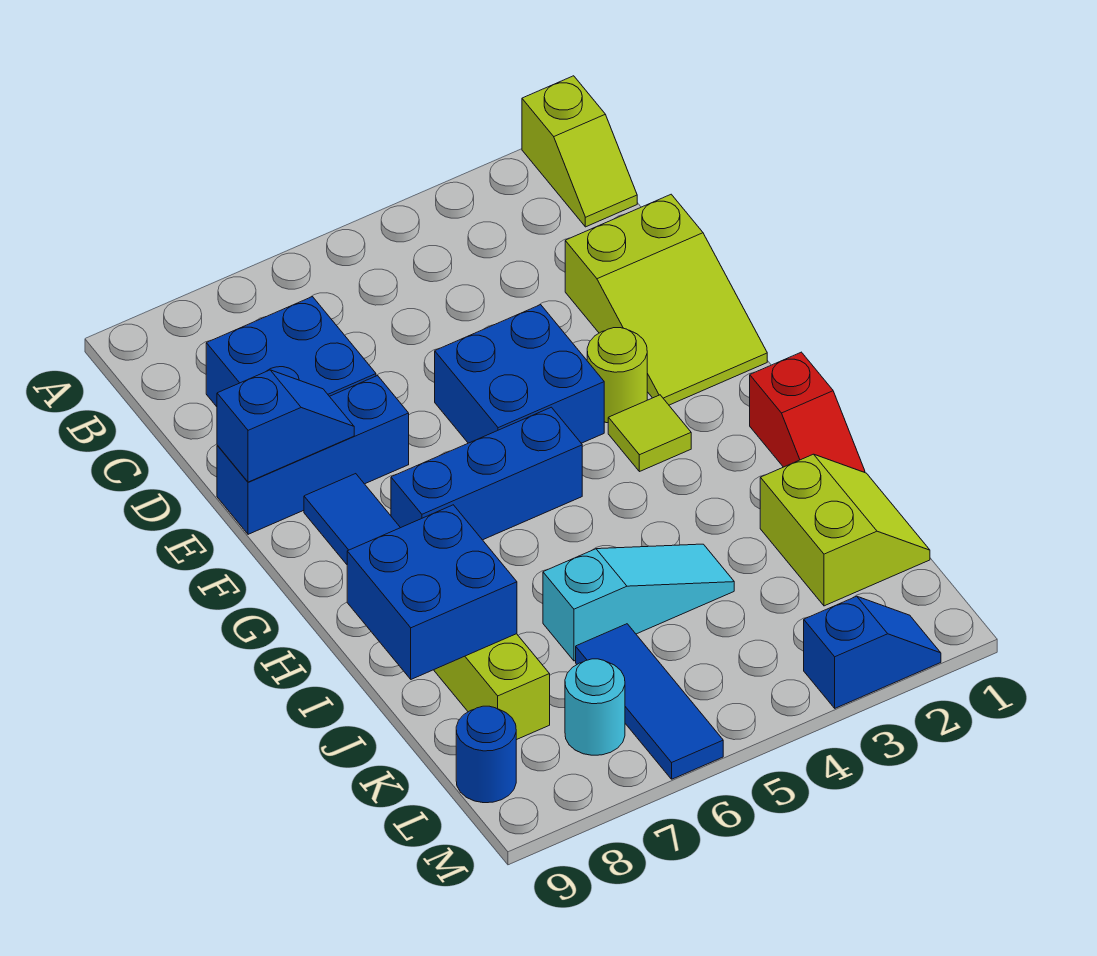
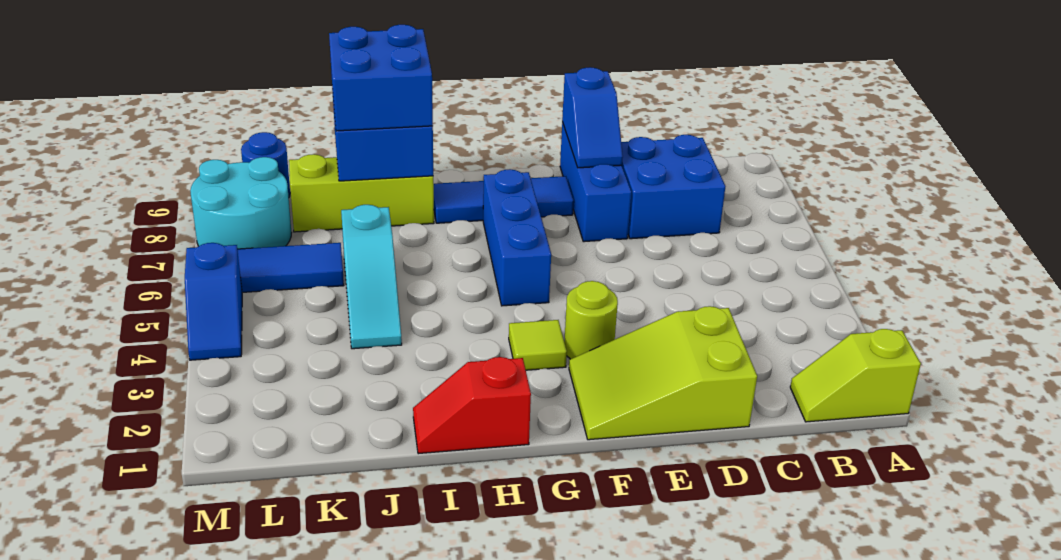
blue brick E4:F5 level 1 -> blue brick I8:J9 level 3
lime slope J1:K2 level 1 top 2 -> none
cyan round brick L7 level 1 -> cyan round brick L7:M8 level 1
blue slope M2:M3 level 1 top 3 -> blue slope M4:M5 level 1 top 5

